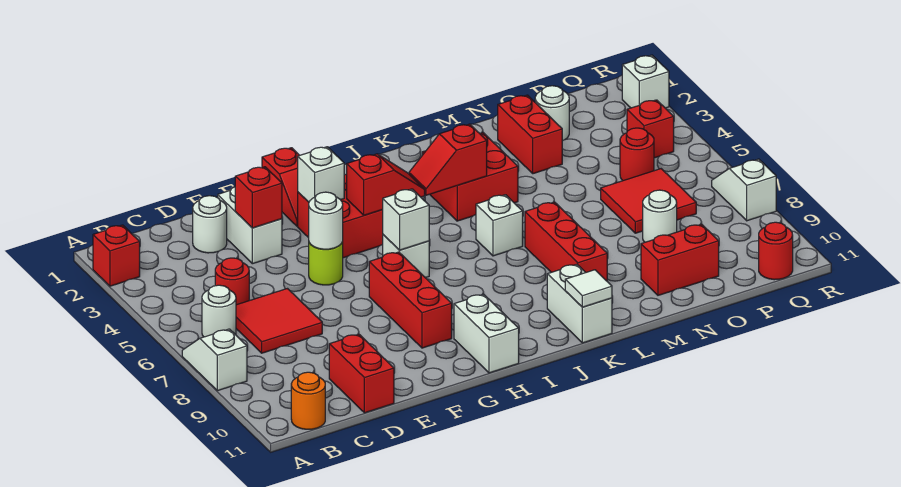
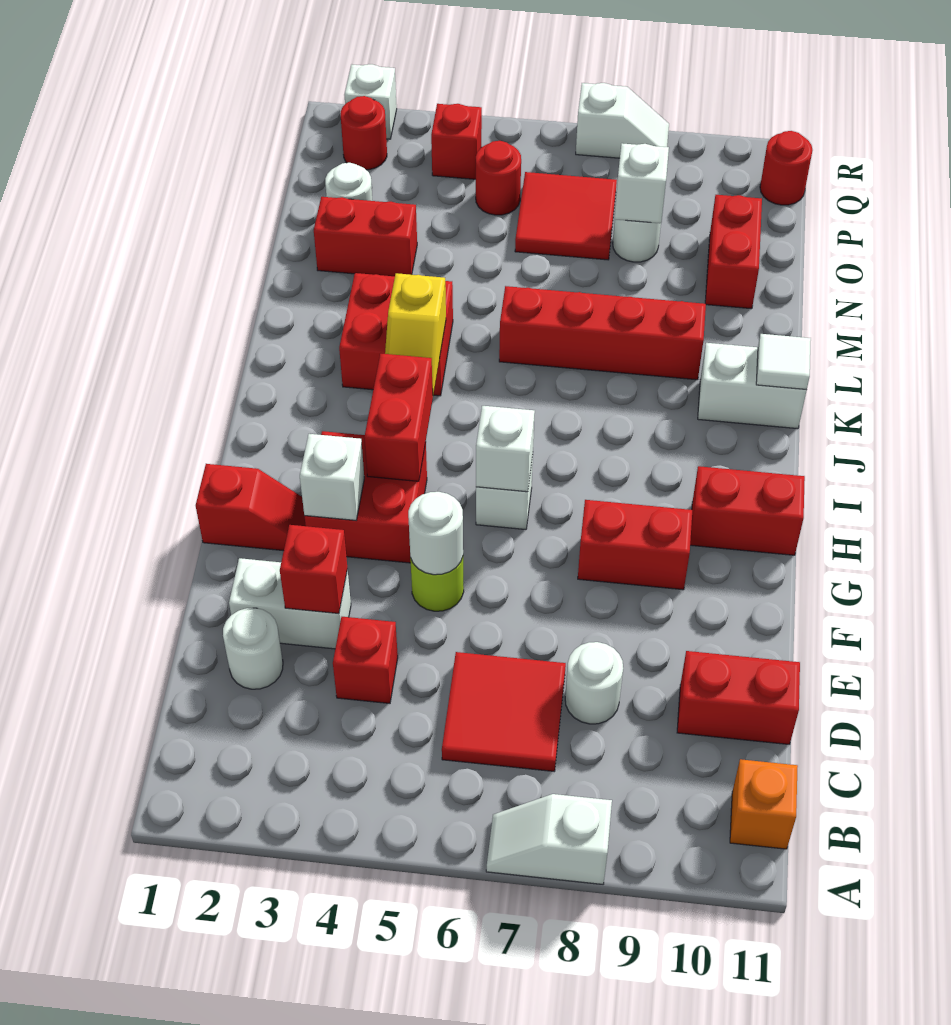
red brick A2 level 1 -> red brick D4 level 1
white round brick B6 level 1 -> white round brick D8 level 1
orange round brick B11 level 1 -> orange brick B11 level 1
red round brick C5 level 1 -> red round brick Q2 level 1
red brick G7:G9 level 1 -> red brick G8:G9 level 1
red slope H4:I4 level 2 top H -> red brick H4:I4 level 2
white brick H10:H11 level 1 -> red brick H10:H11 level 1
red slope J4:K4 level 2 top K -> yellow slope J4:K4 level 2 top K
white brick K6 level 1 -> white brick O8 level 2
red brick L7:L9 level 1 -> red brick L6:L9 level 1
white slope R7:R8 level 1 top 8 -> white slope R7:R8 level 1 top 7

